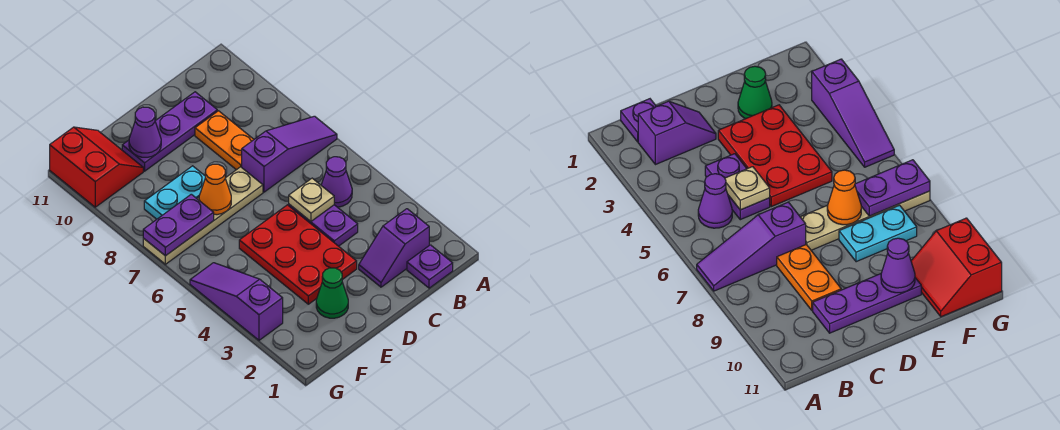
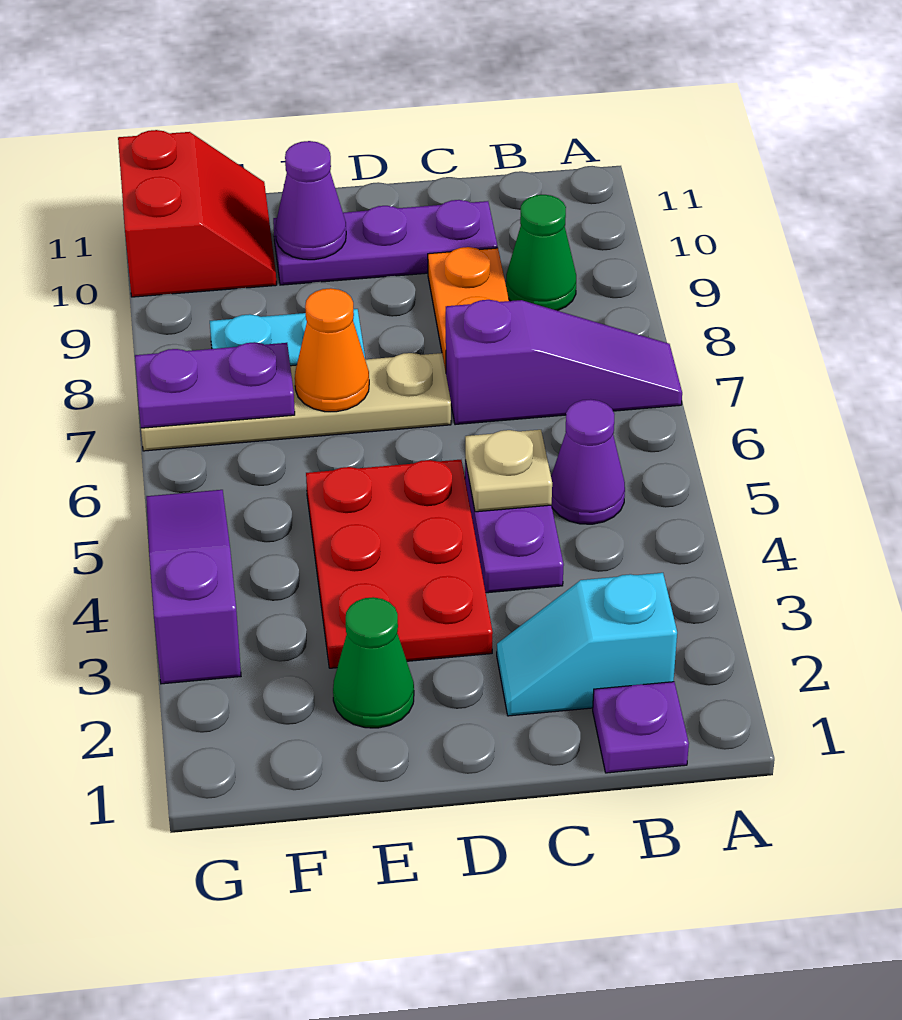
purple slope B2:C2 level 1 top B -> cyan slope B2:C2 level 1 top B
none -> green cone B9 level 1

